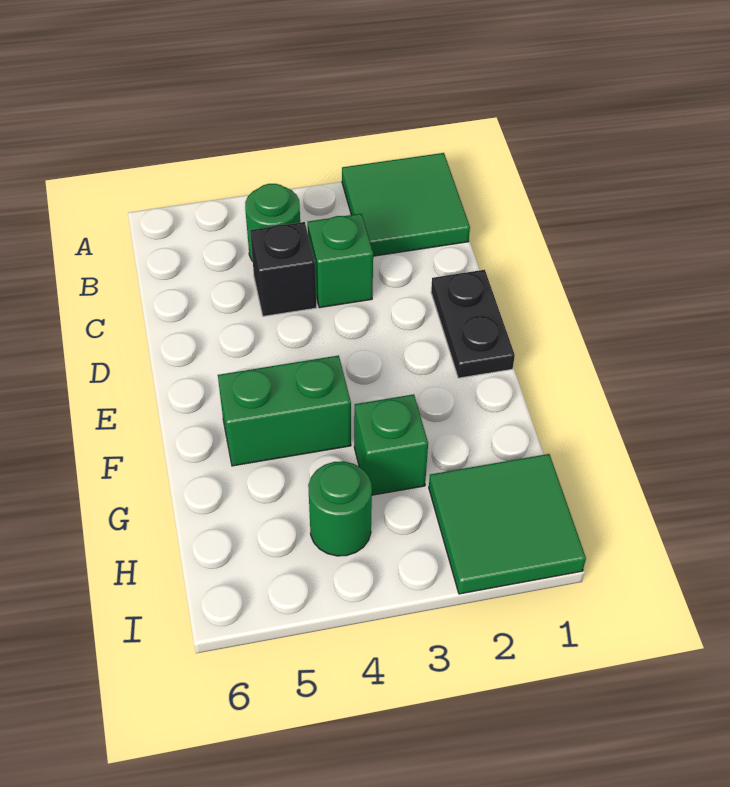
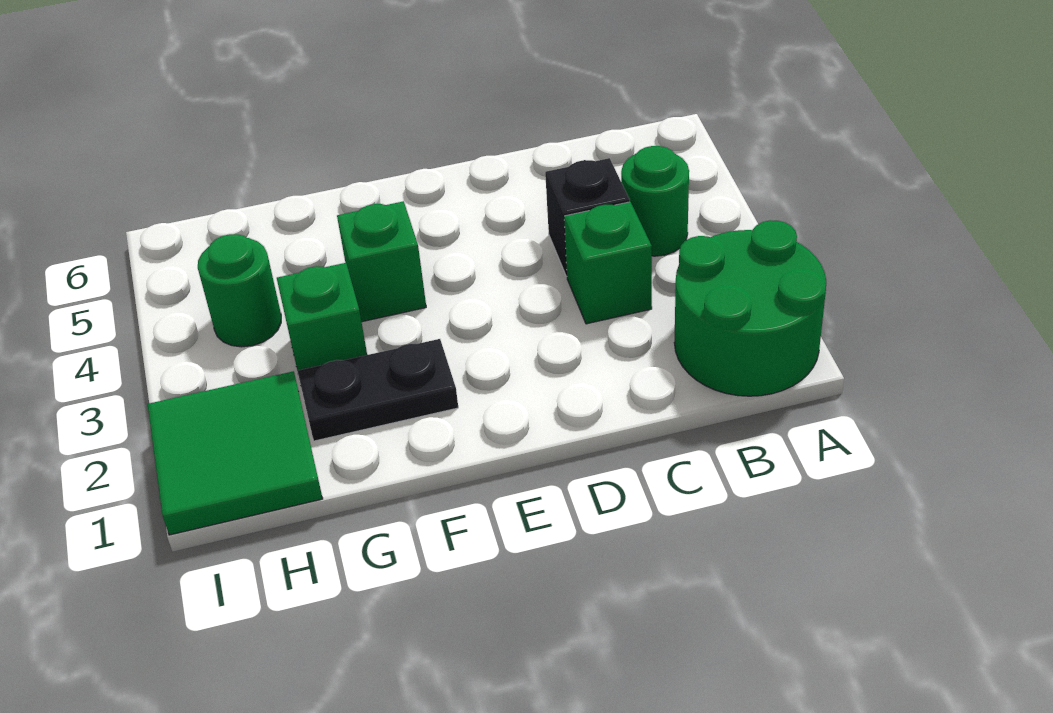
green tile A1:B2 level 1 -> green round brick A1:B2 level 1
black plate D1:E1 level 1 -> black plate F2:G2 level 1
green brick F4:F5 level 1 -> green brick F4 level 1

